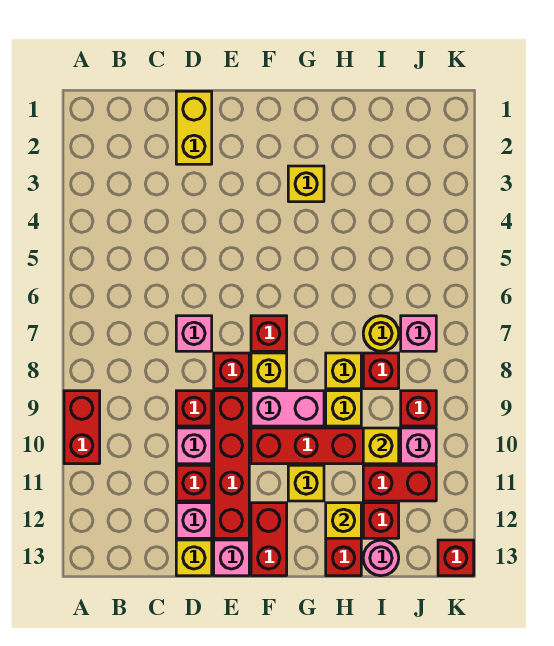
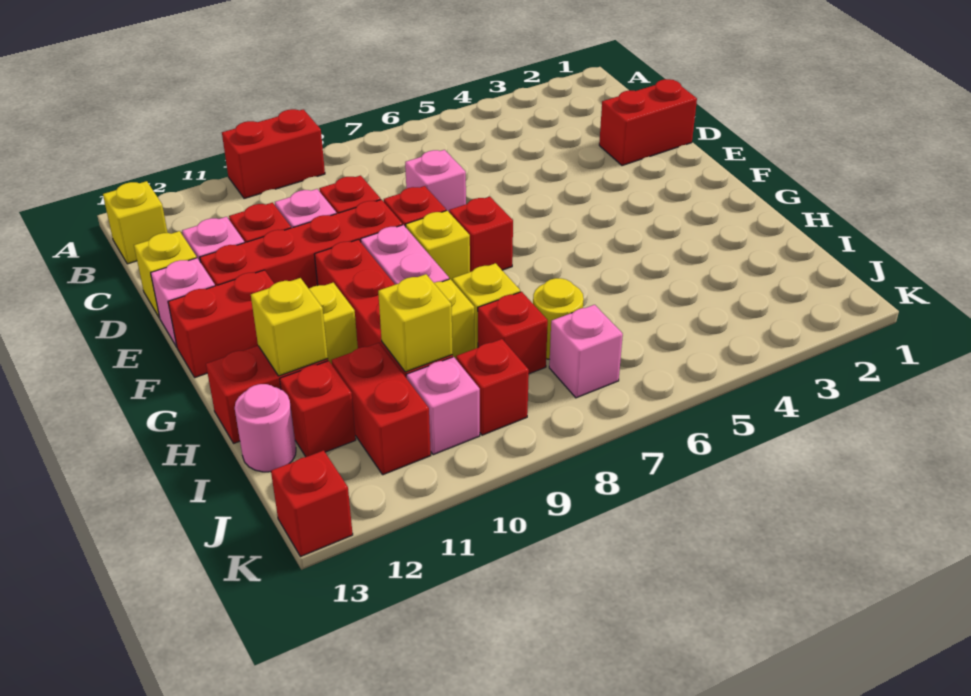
yellow brick D1:D2 level 1 -> red brick D1:D2 level 1
yellow brick G3 level 1 -> yellow brick B13 level 1

